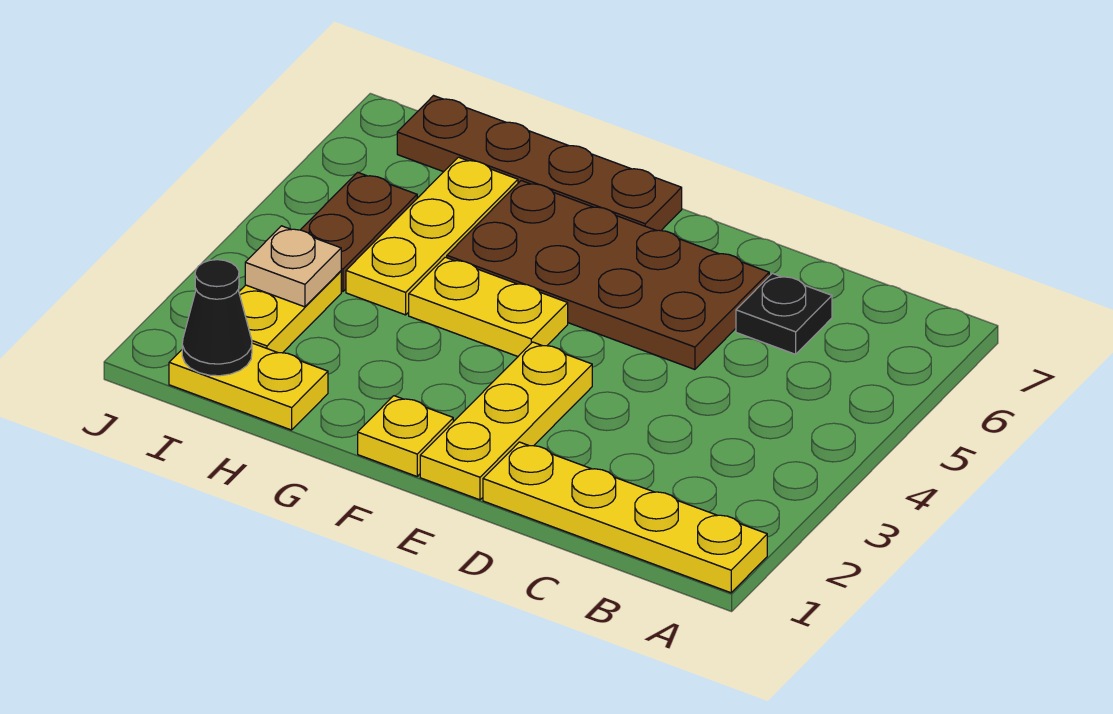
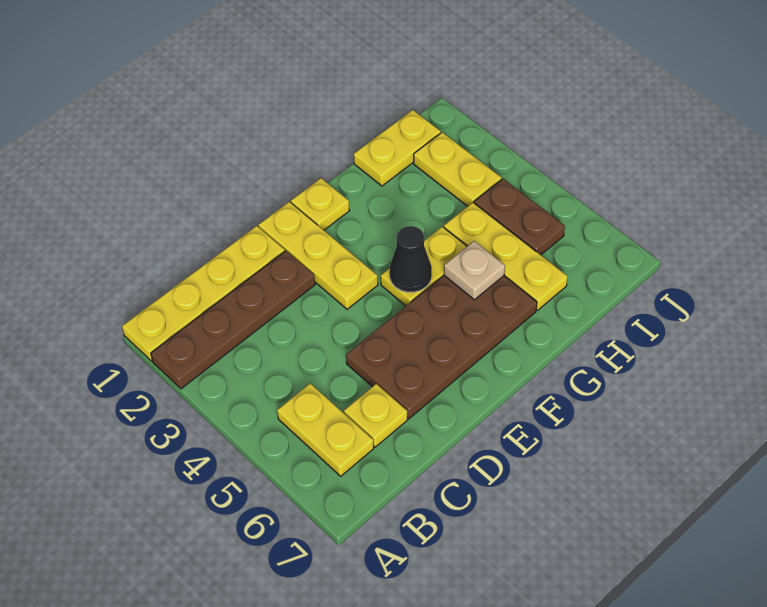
none -> yellow plate B5:B6 level 1
black plate C6 level 1 -> yellow plate C6 level 1
brown plate F7:I7 level 1 -> brown plate A2:D2 level 1
black cone I1 level 2 -> black cone F4 level 2
tan plate I3 level 2 -> tan plate G5 level 2

